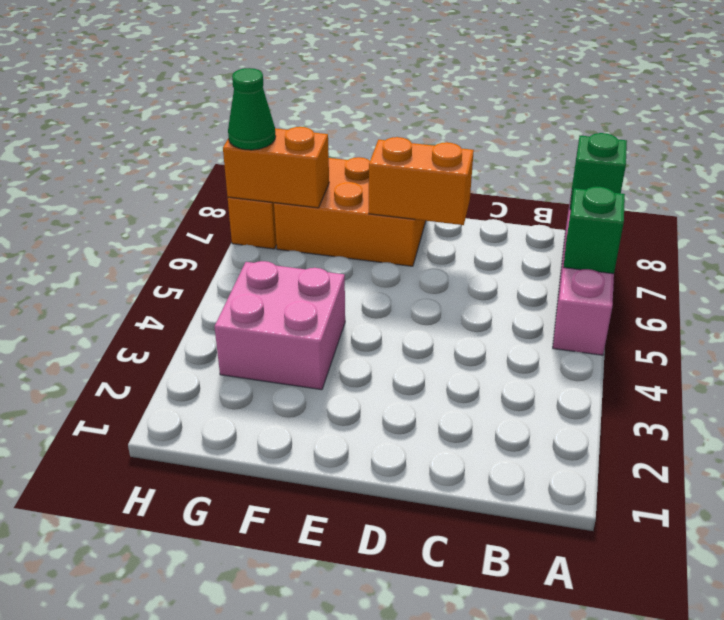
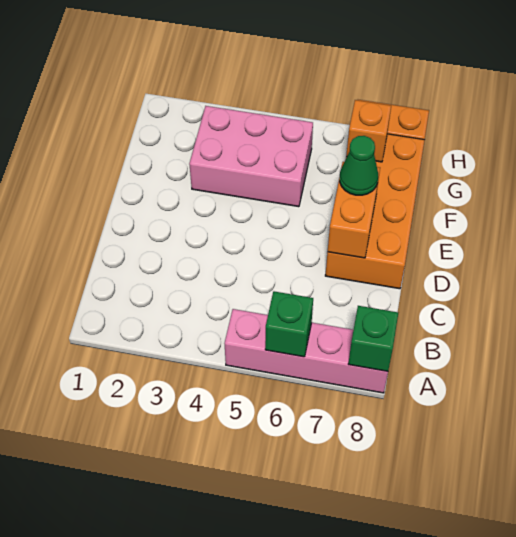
orange brick E7:G8 level 1 -> orange brick D7:G8 level 1
pink brick F3:G4 level 1 -> pink brick F3:G5 level 1
orange brick G7:H7 level 2 -> orange brick G7 level 2
green cone H7 level 3 -> green cone E7 level 3

